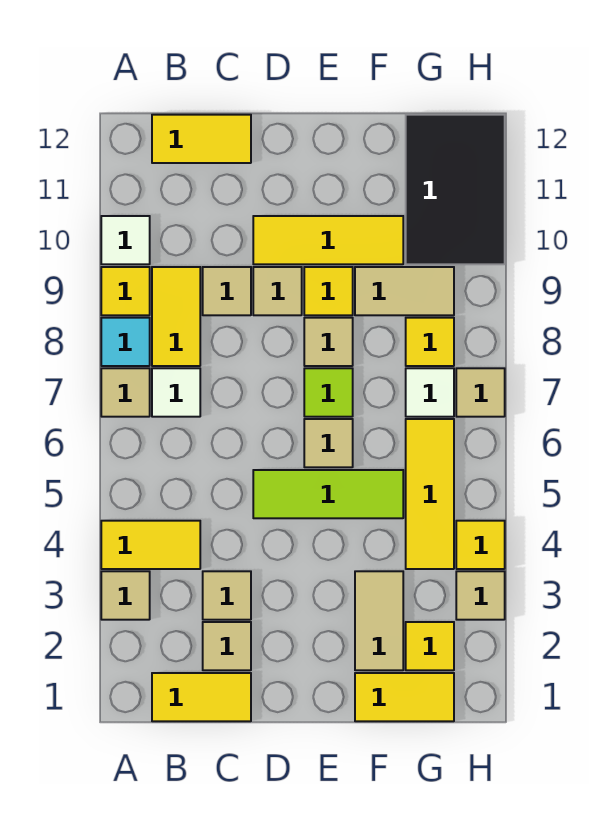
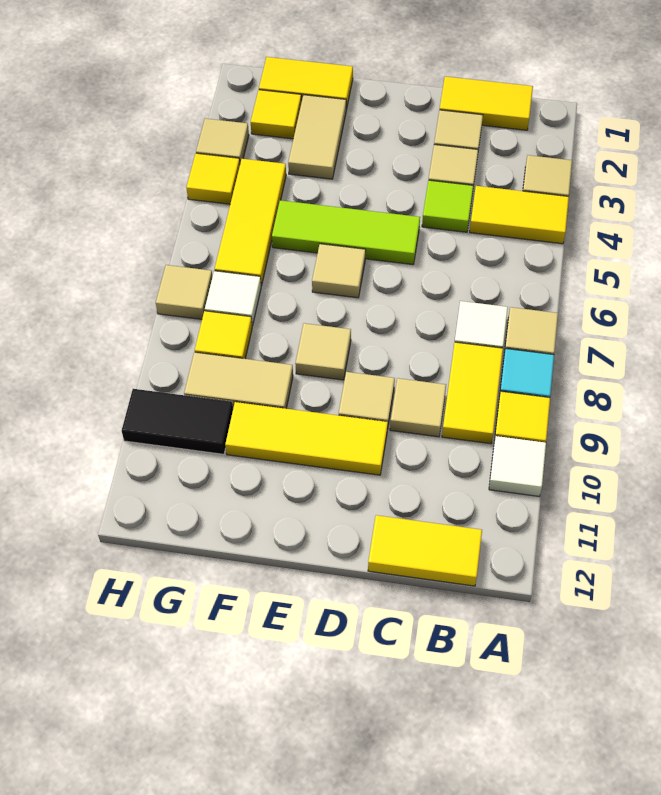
lime tile E7 level 1 -> lime tile C4 level 1
yellow tile E9 level 1 -> none
black tile G10:H12 level 1 -> black tile G10:H10 level 1

